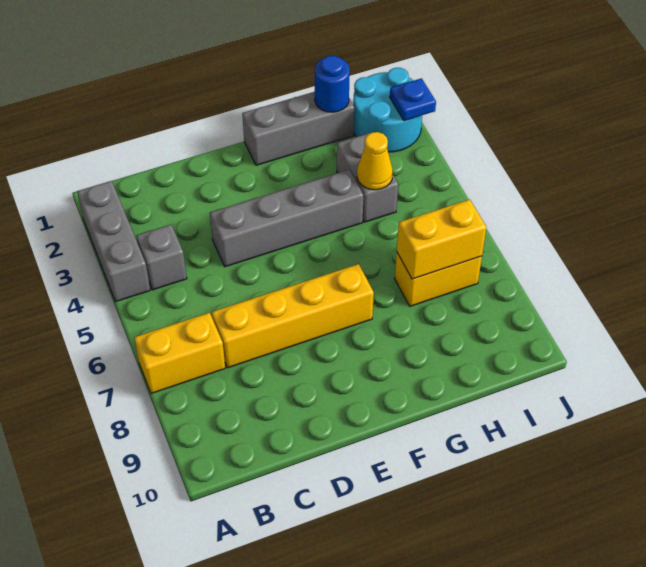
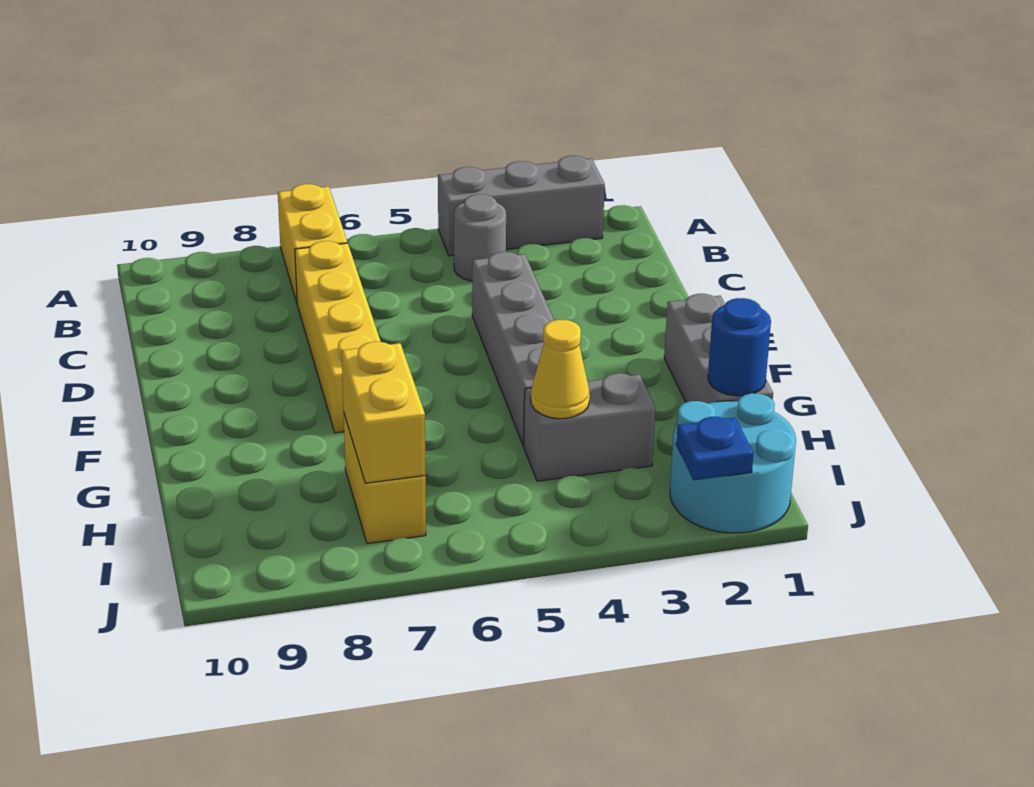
grey brick B4 level 1 -> grey round brick B4 level 1

